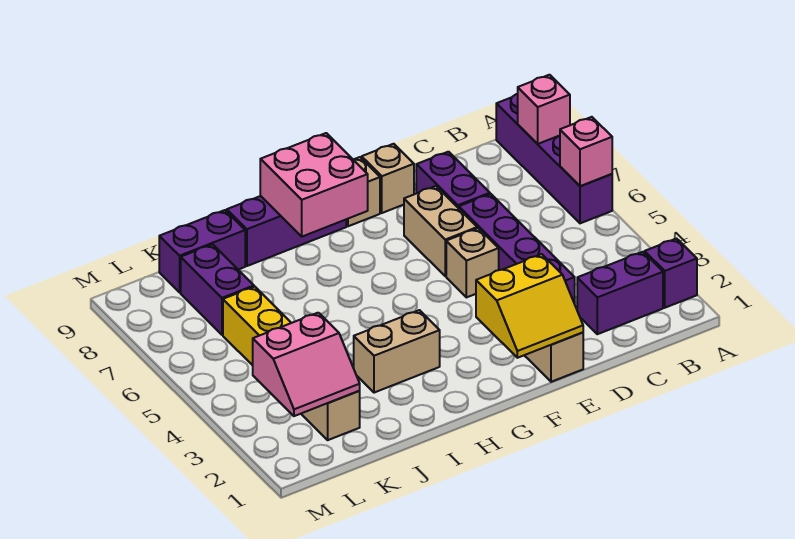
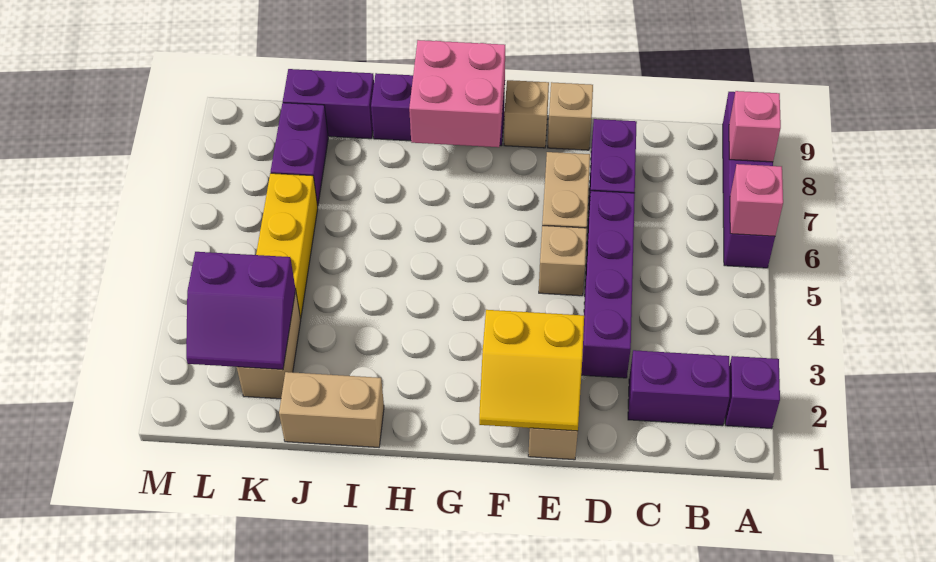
tan brick H3:I3 level 1 -> tan brick I1:J1 level 1
pink slope K2:L3 level 2 top 3 -> purple slope K2:L3 level 2 top 3

